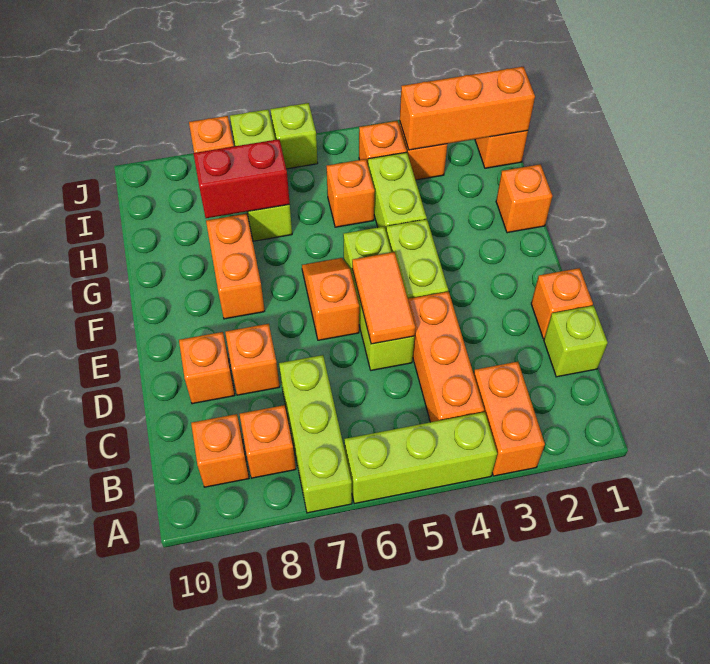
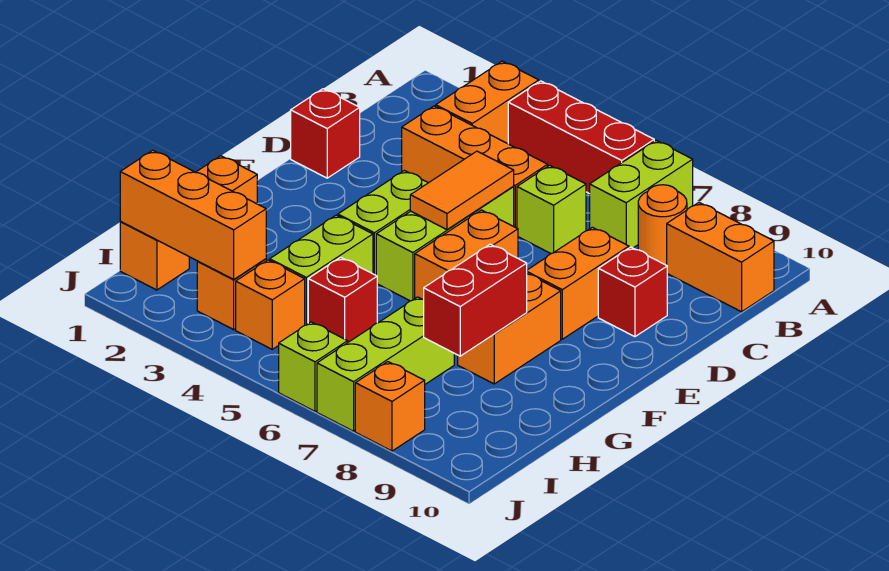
lime brick A4:A6 level 1 -> red brick A4:A6 level 1
lime brick A7:C7 level 1 -> lime brick A7:B7 level 1
orange brick B4:D4 level 1 -> orange brick C3:C5 level 1
orange brick B8 level 1 -> orange round brick B8 level 1
orange brick B9 level 1 -> orange brick B9:B10 level 1
lime brick C1 level 1 -> lime brick C6 level 1
orange brick D1 level 1 -> red brick D1 level 1
orange brick D8 level 1 -> orange brick D8:E8 level 1
orange brick D9 level 1 -> red brick D9 level 1
orange slope E6:F6 level 1 top E -> orange brick E6:F6 level 1
orange brick H5 level 1 -> red brick H5 level 1
red brick H7:H8 level 2 -> red brick G8:H8 level 2

